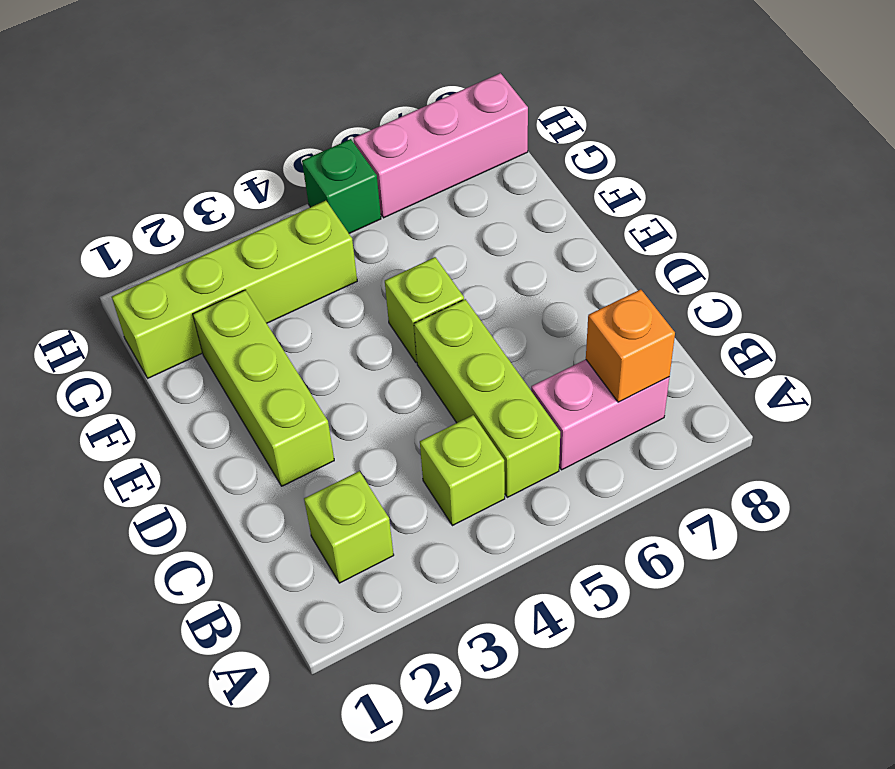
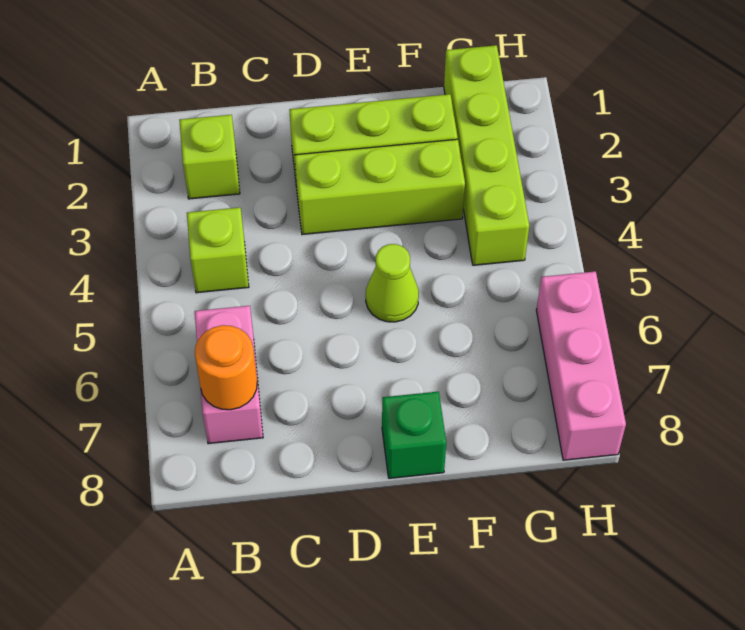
lime brick B5:D5 level 1 -> lime brick D3:F3 level 1
orange brick B7 level 2 -> orange round brick B7 level 2
lime brick E5 level 1 -> lime cone E5 level 1
green brick H5 level 1 -> green brick E8 level 1

